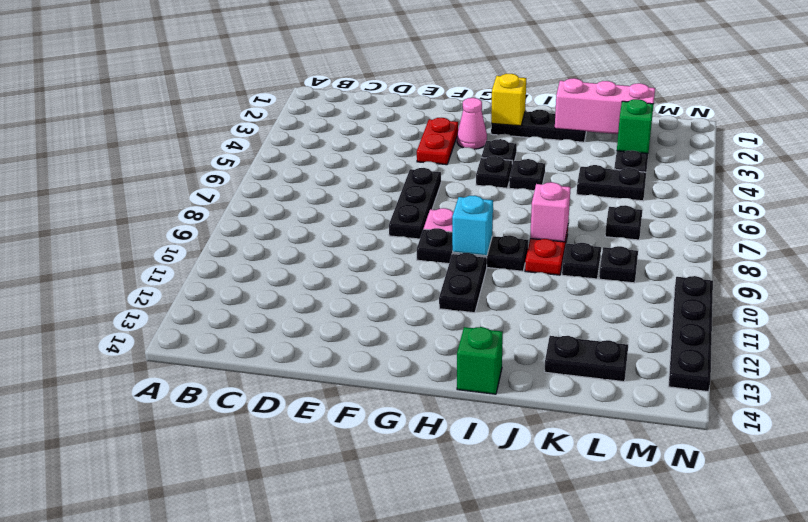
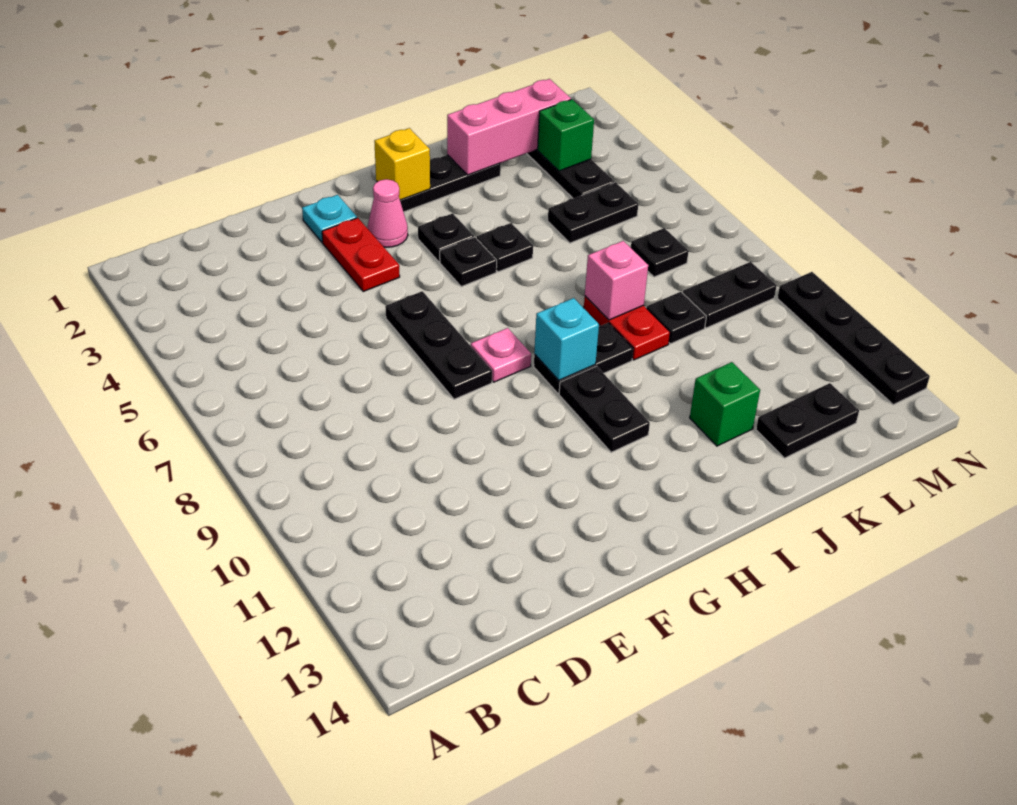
none -> cyan plate F2 level 1
black plate G9:I9 level 1 -> black plate H9:I9 level 1
green brick I14 level 1 -> green brick J12 level 1
black plate L9 level 1 -> black plate L9:M9 level 1

